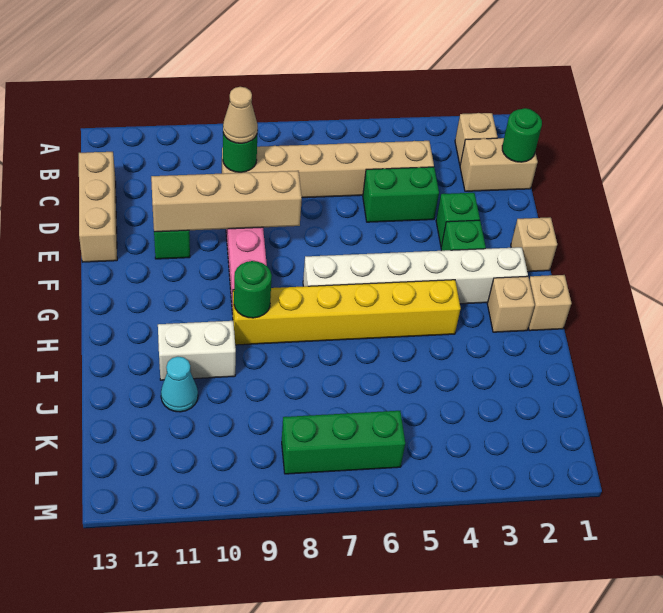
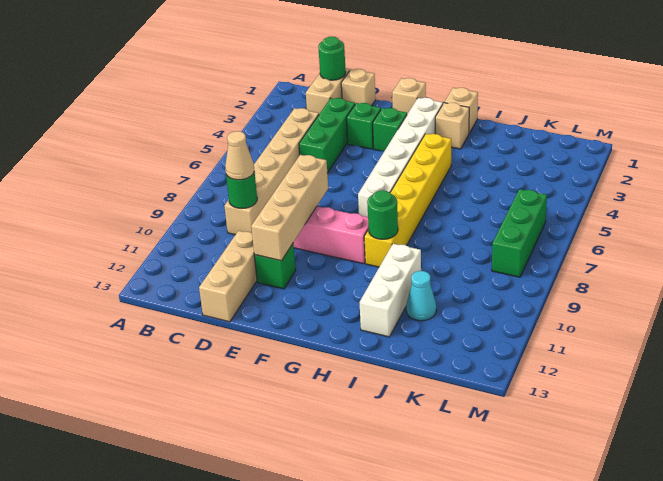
tan brick B2 level 1 -> tan brick D1 level 1
tan brick C13:E13 level 1 -> tan brick D11:D13 level 1
green brick D4:D5 level 1 -> green brick D3:D5 level 1
white brick I10:I11 level 1 -> white brick I10:I12 level 1

